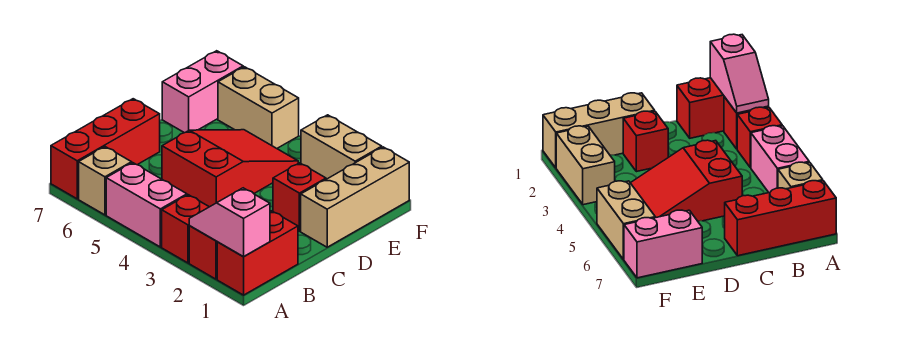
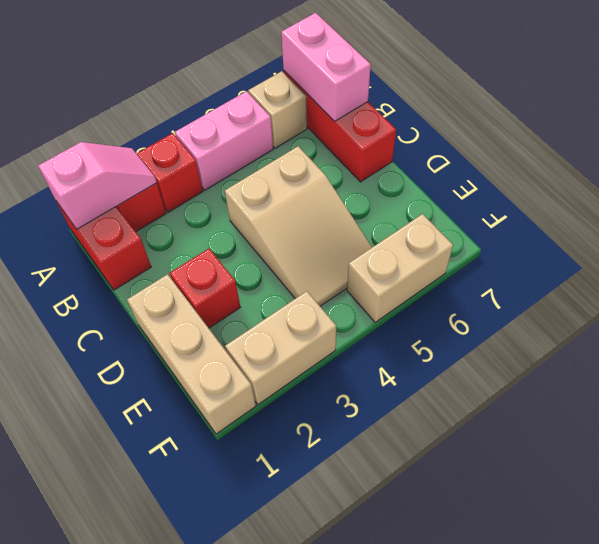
red slope C4:E5 level 1 top C -> tan slope C4:E5 level 1 top C
pink brick E7:F7 level 1 -> pink brick A7:B7 level 2

